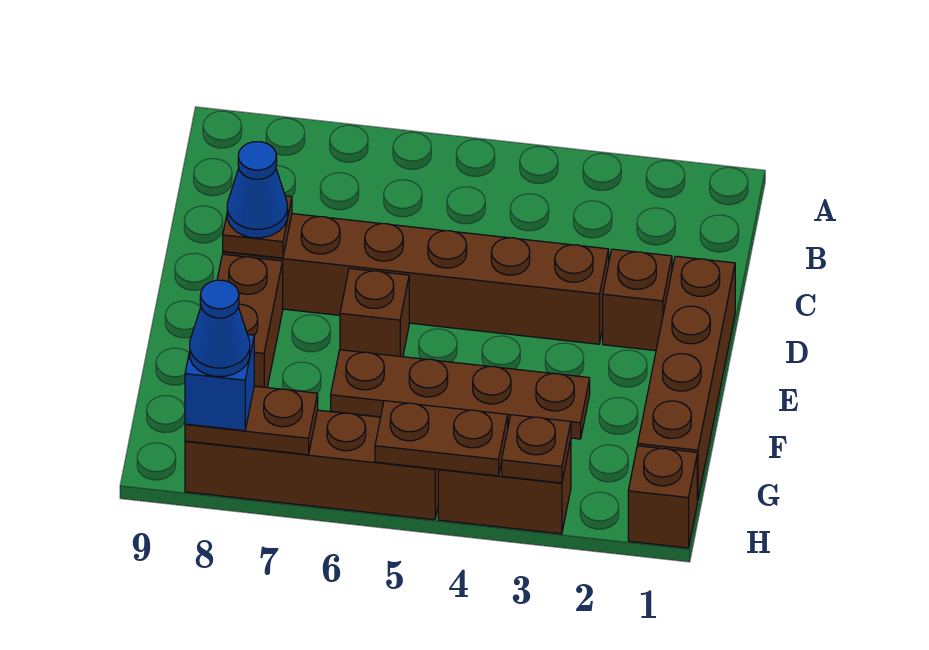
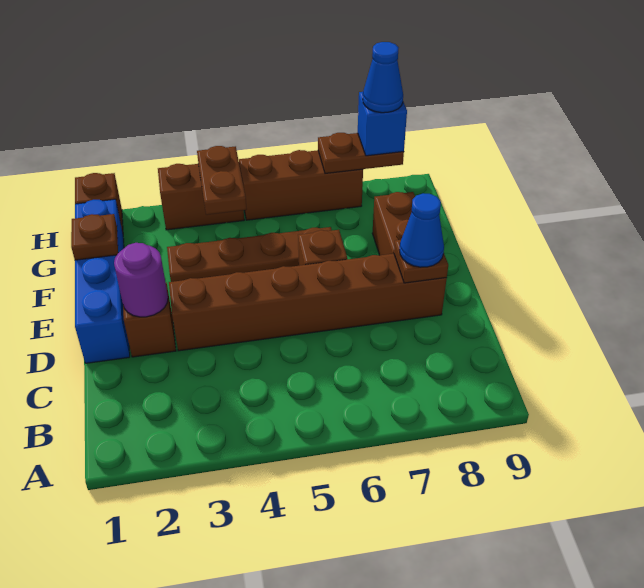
brown brick D1:G1 level 1 -> blue brick D1:G1 level 1
none -> purple round brick D2 level 2
brown plate H3 level 2 -> brown plate F1 level 2
brown plate H4:H5 level 2 -> brown plate G4:H4 level 2
brown brick H5:H8 level 1 -> brown brick H5:H7 level 1

